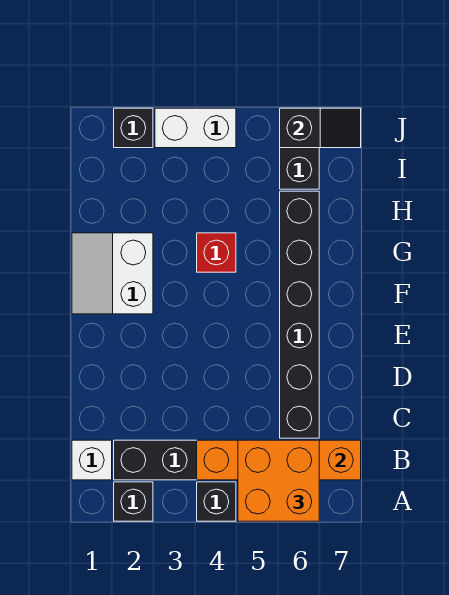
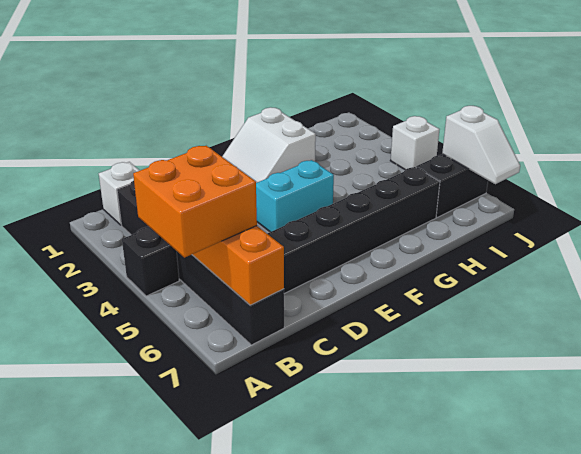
black brick A2 level 1 -> none
none -> cyan brick E4:F4 level 1
white slope F1:G2 level 1 top 2 -> white slope F1:G2 level 1 top G
red brick G4 level 1 -> none
black brick J2 level 1 -> none
white brick J3:J4 level 1 -> white brick J4 level 1
black slope J6:J7 level 2 top 6 -> white slope J6:J7 level 2 top 6

